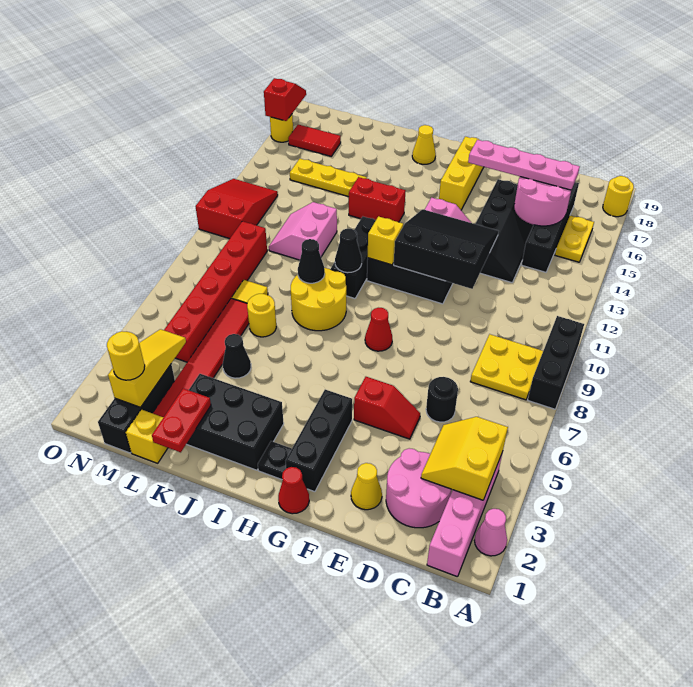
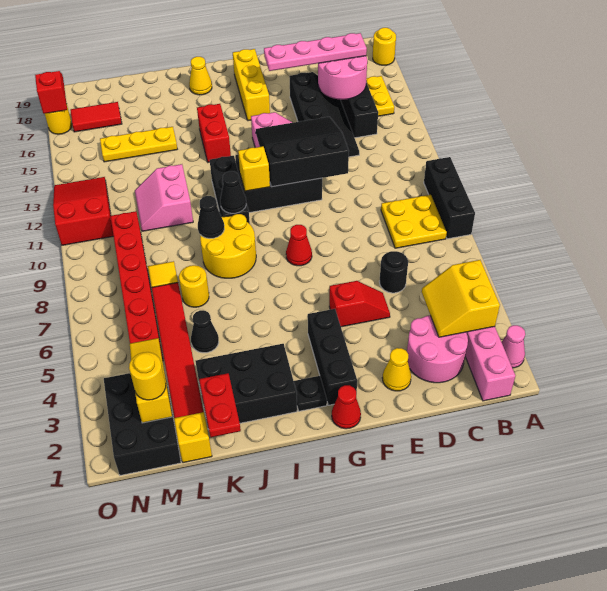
red brick I14:J14 level 1 -> red brick I14:I15 level 1
black brick M1:M3 level 1 -> black brick M1:N3 level 1

